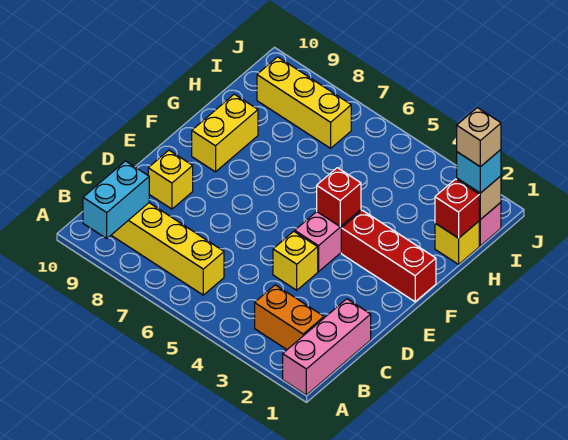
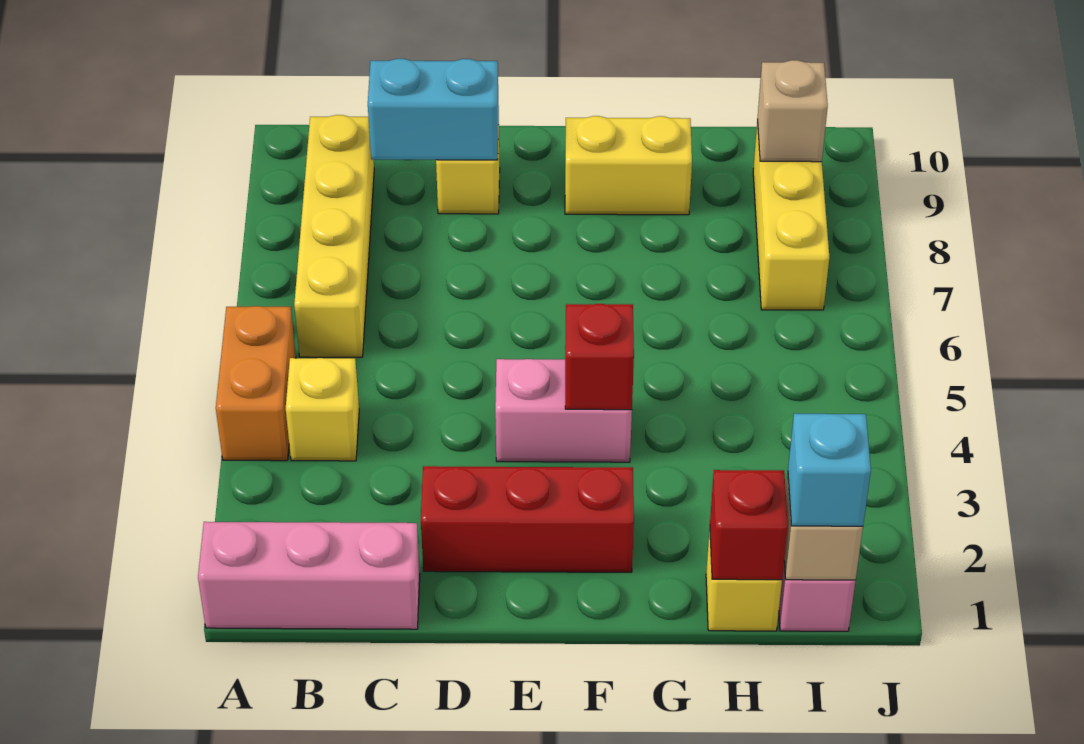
cyan brick A9:B9 level 2 -> cyan brick C9:D9 level 2
orange brick B2:B3 level 1 -> orange brick A4:A5 level 1
yellow brick D4 level 1 -> yellow brick B4 level 1
red brick F1:F3 level 1 -> red brick D2:F2 level 1
tan brick I1 level 4 -> tan brick I9 level 2

